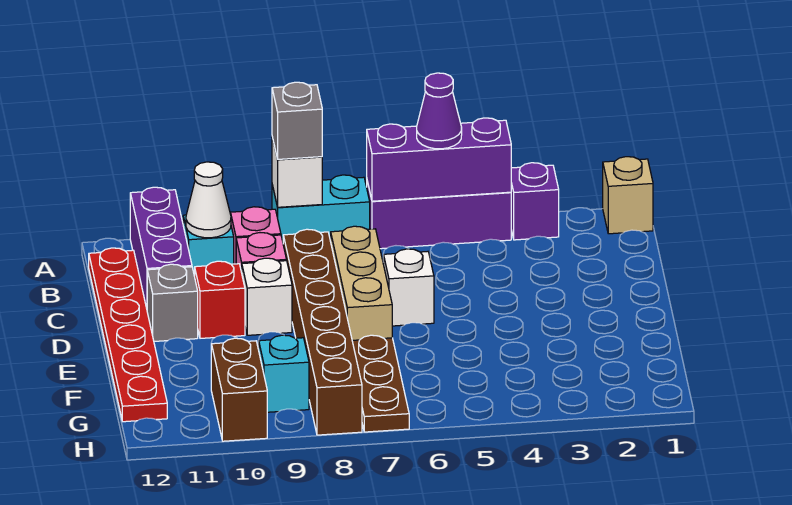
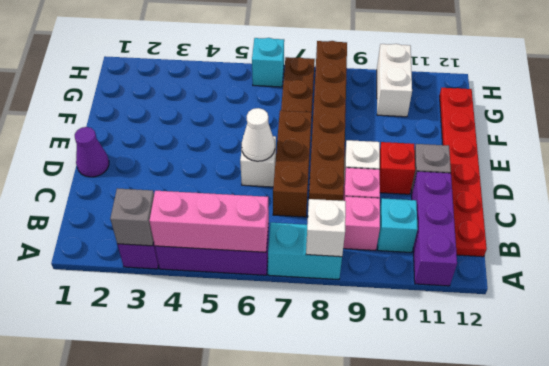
tan brick A1 level 1 -> none
purple brick A4:A6 level 2 -> pink brick A4:A6 level 2
purple cone A5 level 3 -> purple cone D1 level 1
grey brick A8 level 3 -> grey brick A3 level 2
white cone B10 level 2 -> white cone D6 level 2
tan brick C7:E7 level 1 -> brown brick C7:E7 level 1
cyan brick G9 level 1 -> cyan brick H6 level 1
brown brick G10:H10 level 1 -> white brick G10:H10 level 1

